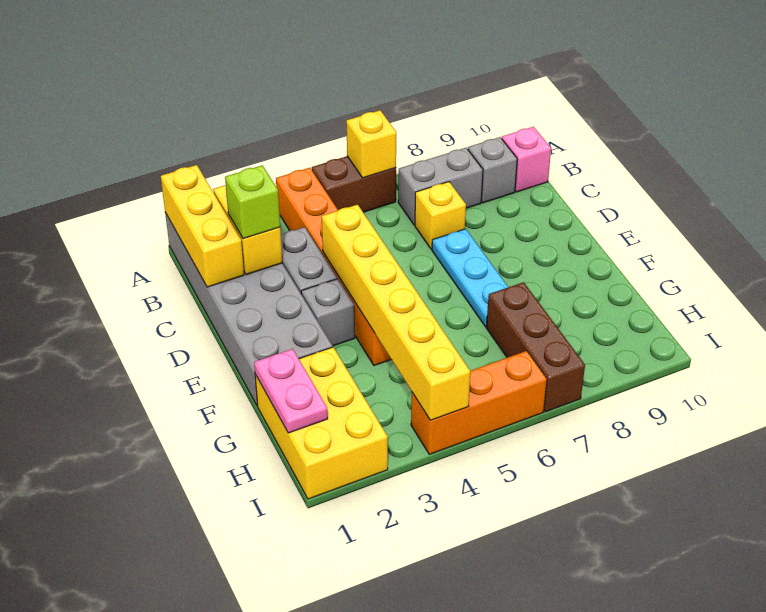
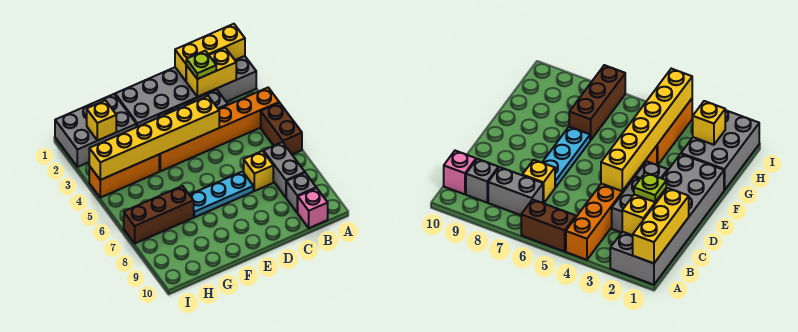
yellow brick A6 level 2 -> yellow brick H2 level 2
lime brick C2 level 3 -> lime plate C2 level 3
yellow brick G1:I2 level 1 -> grey brick G1:I2 level 1
pink plate G1:H1 level 2 -> none
orange brick I4:I6 level 1 -> orange brick G4:I4 level 1

